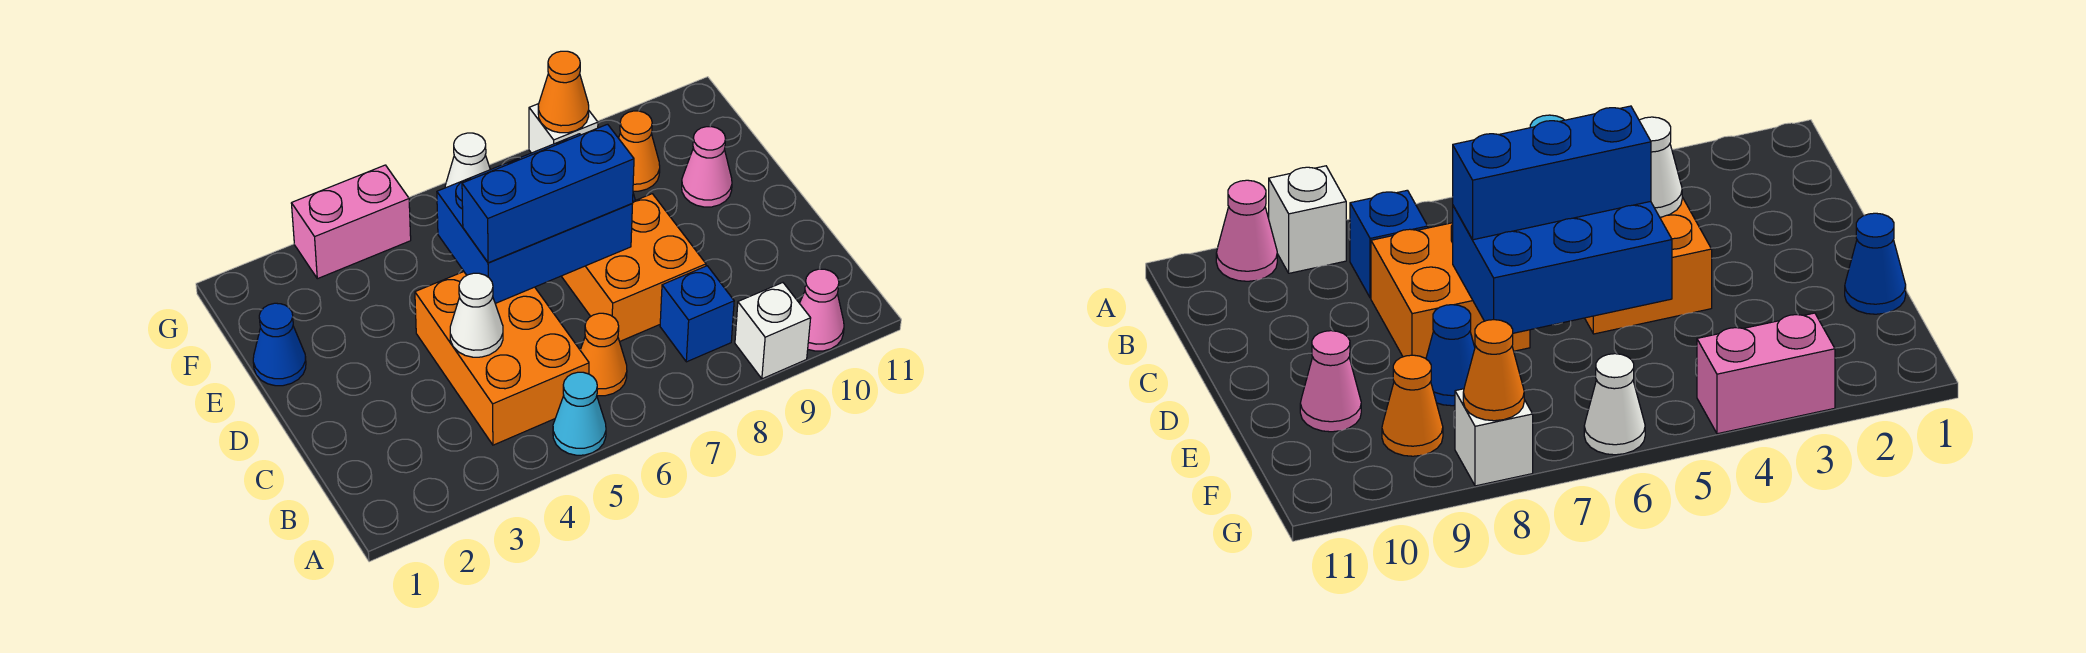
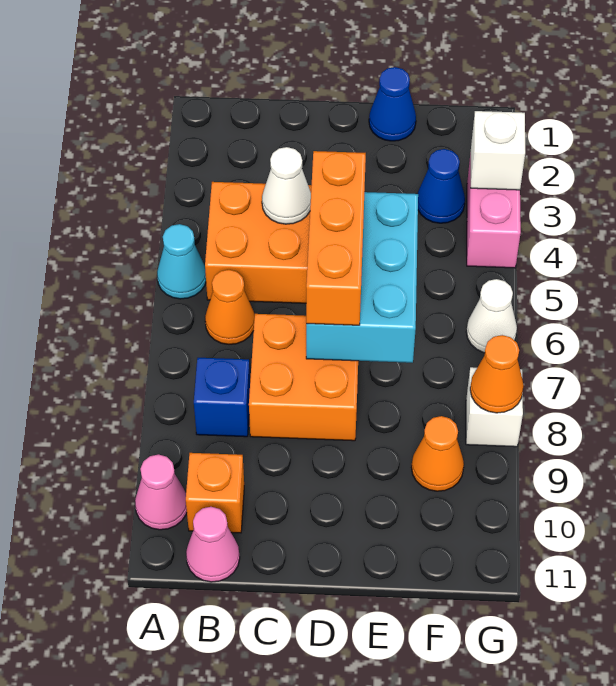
white brick A9 level 1 -> white brick G3 level 2
none -> orange brick B10 level 1
blue brick D5:E7 level 2 -> cyan brick D5:E7 level 2
blue brick D5:D7 level 3 -> orange brick D5:D7 level 3
blue cone E8 level 1 -> blue cone F3 level 1
pink cone E10 level 1 -> pink cone B11 level 1

